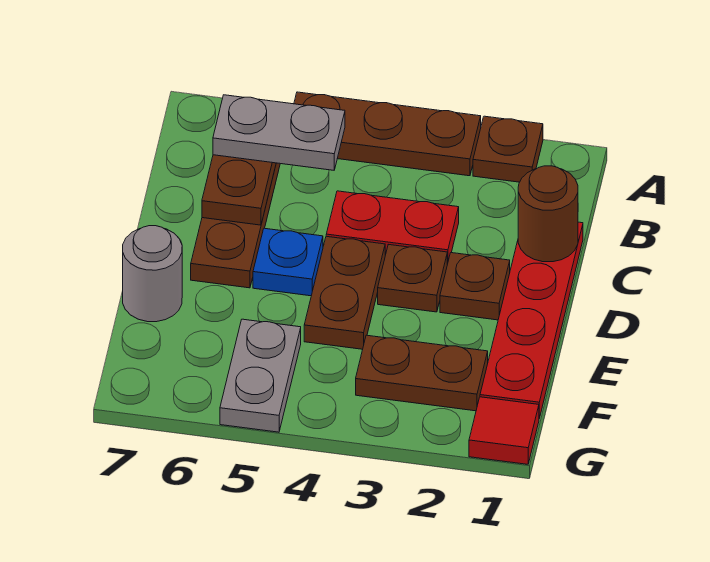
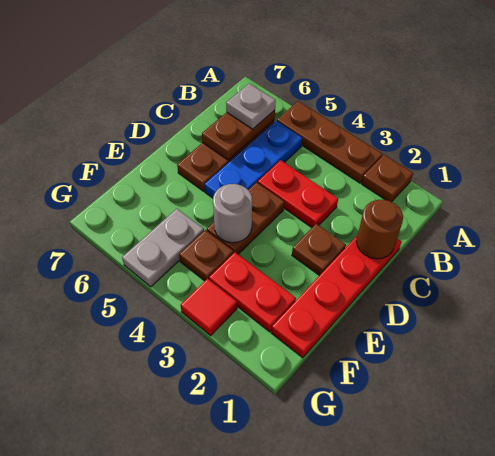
grey plate B5:B6 level 3 -> grey plate B6 level 3
brown plate D3 level 1 -> brown plate F4 level 1
blue plate D5 level 1 -> blue plate B5:D5 level 1
grey round brick E7 level 1 -> grey round brick E4 level 2
brown plate F2:F3 level 1 -> red plate F2:F3 level 1
red tile G1 level 1 -> red tile G3 level 1

